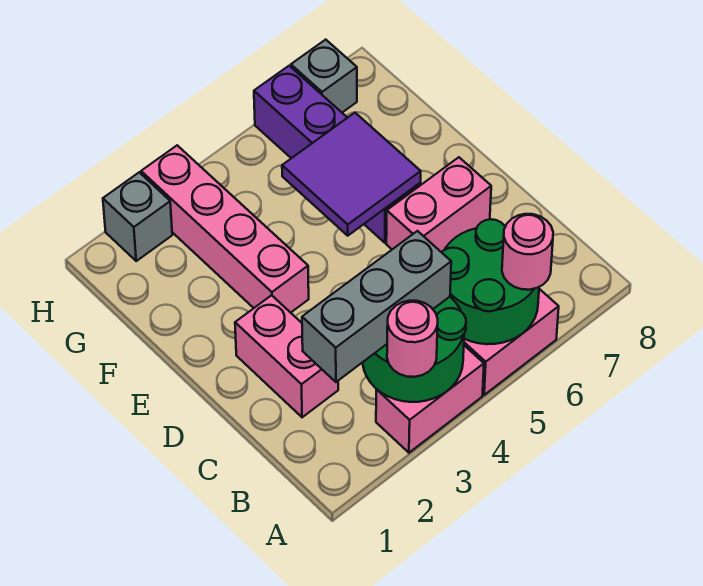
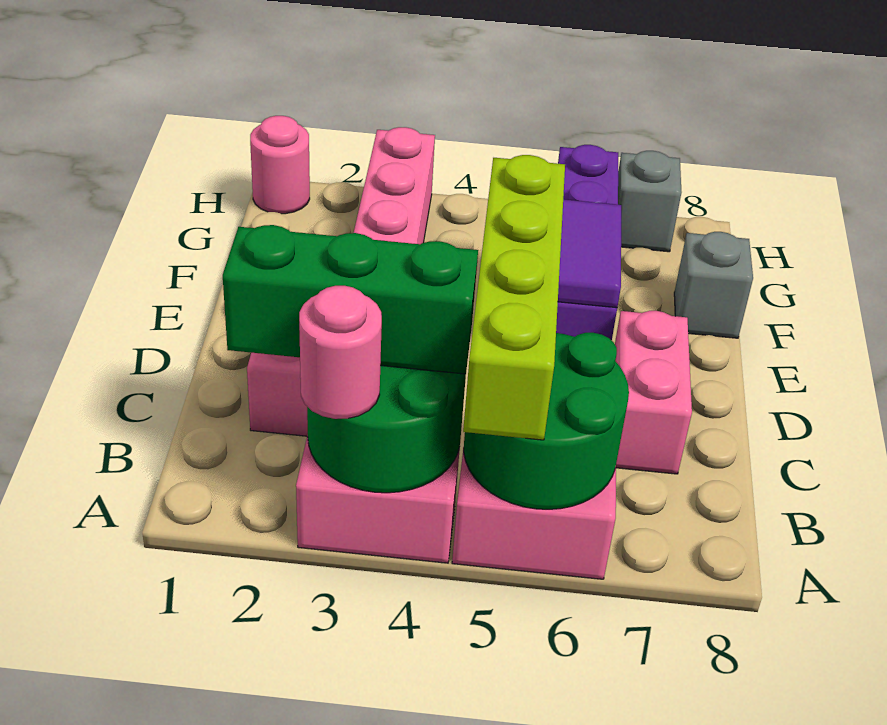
none -> lime brick A5:D5 level 3
pink round brick A6 level 3 -> pink round brick H1 level 1
grey brick B2:B4 level 3 -> green brick B2:B4 level 3
pink brick D6:D7 level 1 -> pink brick C7:D7 level 1
grey brick H2 level 1 -> grey brick F8 level 1

